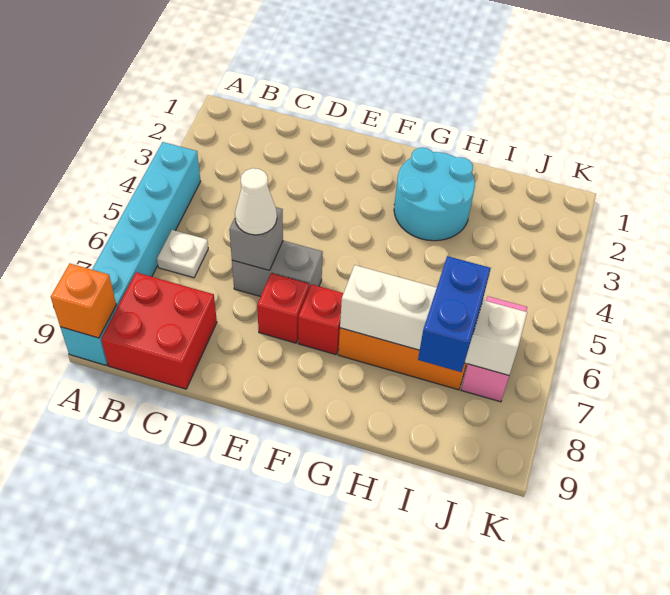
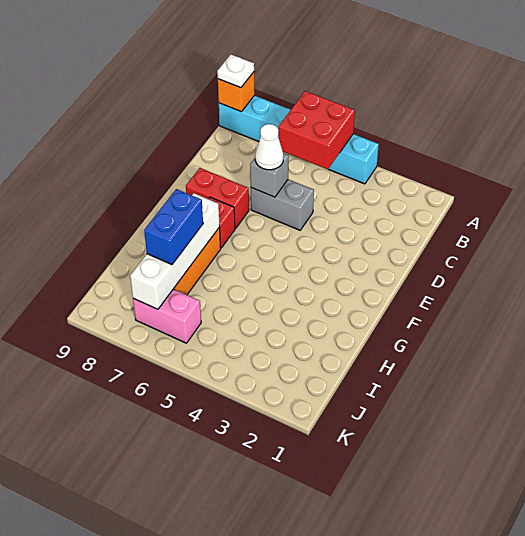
white plate B6 level 1 -> white plate A9 level 3
red brick B8:C9 level 1 -> red brick A5:B6 level 2
grey brick D6:E6 level 1 -> grey brick D5:D6 level 1
red brick E7 level 1 -> red brick E7:E8 level 1
cyan round brick G2:H3 level 1 -> none
blue brick I7:I8 level 3 -> blue brick H7:I7 level 3

